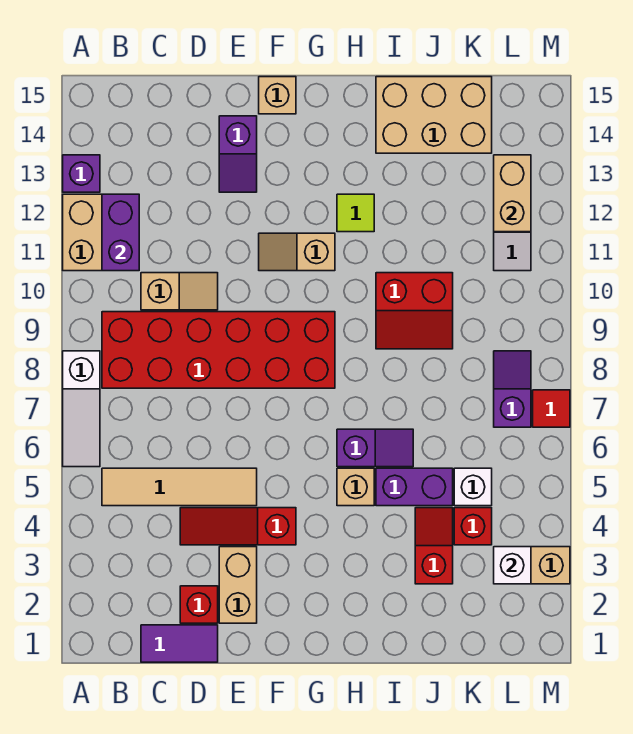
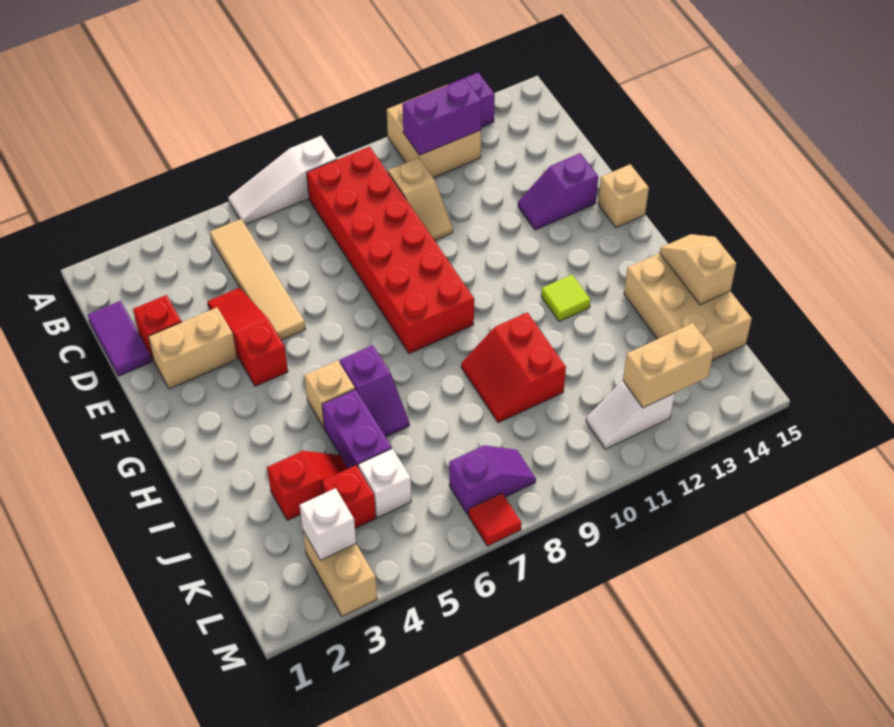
tan slope F11:G11 level 1 top G -> tan slope I15:J15 level 2 top J

